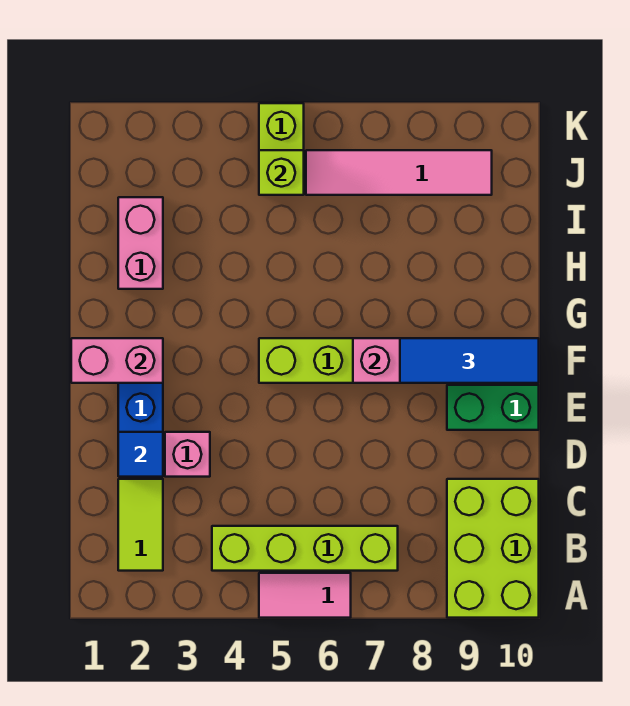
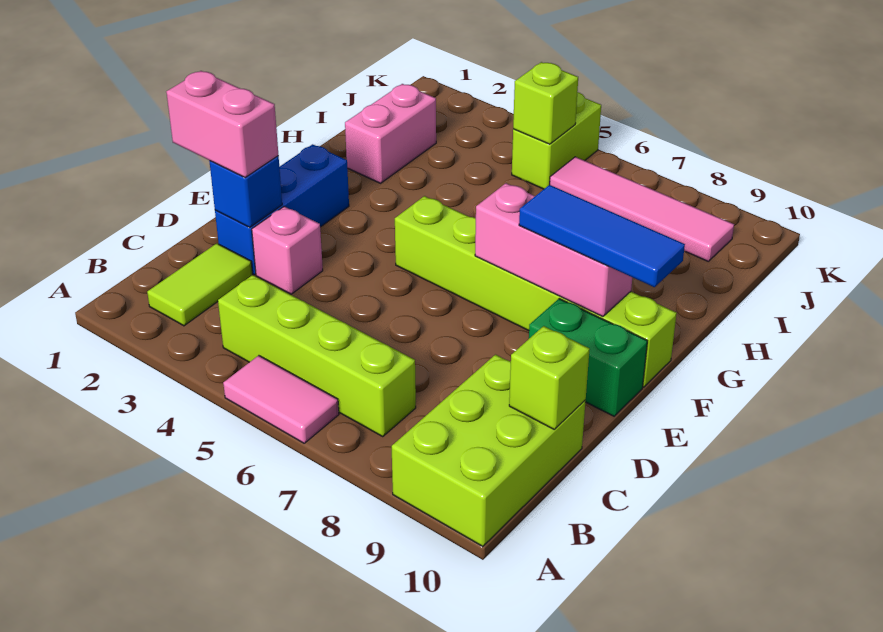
none -> lime brick C10 level 2
blue tile D2 level 2 -> blue brick D2 level 2
pink brick F1:F2 level 2 -> pink brick D1:D2 level 3

